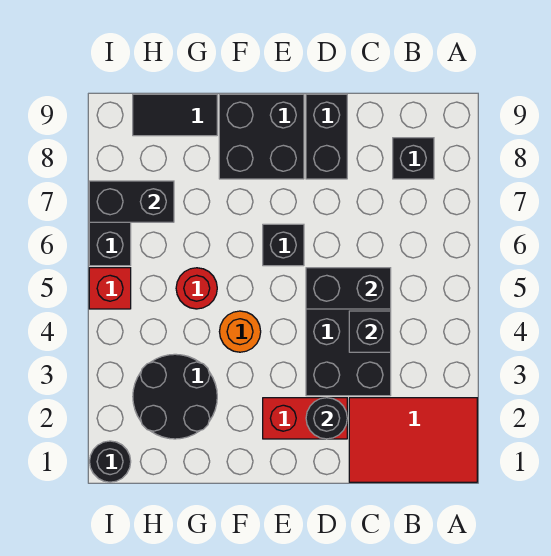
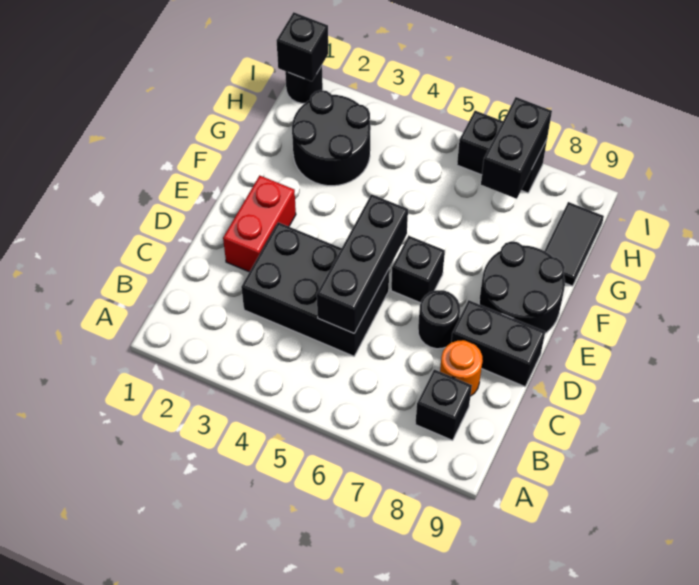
red tile A1:C2 level 1 -> none
black brick C4 level 2 -> black brick I1 level 2
black brick C5:D5 level 2 -> black brick C5:E5 level 2
black round brick D2 level 2 -> black round brick D7 level 1
black brick E8:F9 level 1 -> black round brick E8:F9 level 1
orange round brick F4 level 1 -> orange round brick C8 level 1
red round brick G5 level 1 -> none
red brick I5 level 1 -> none

